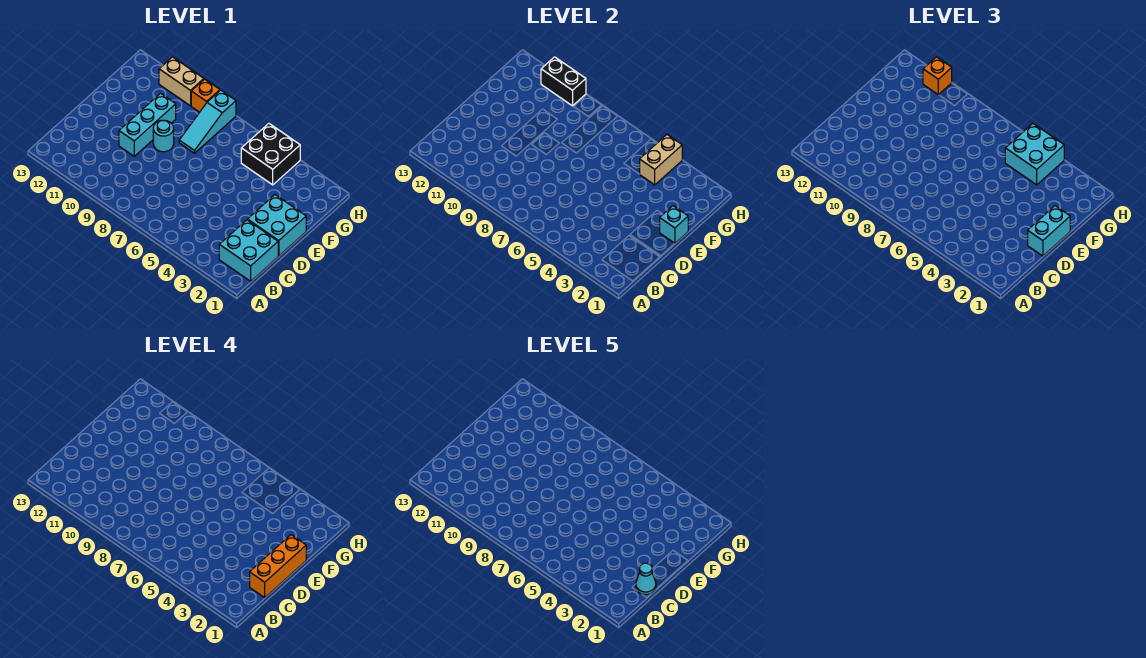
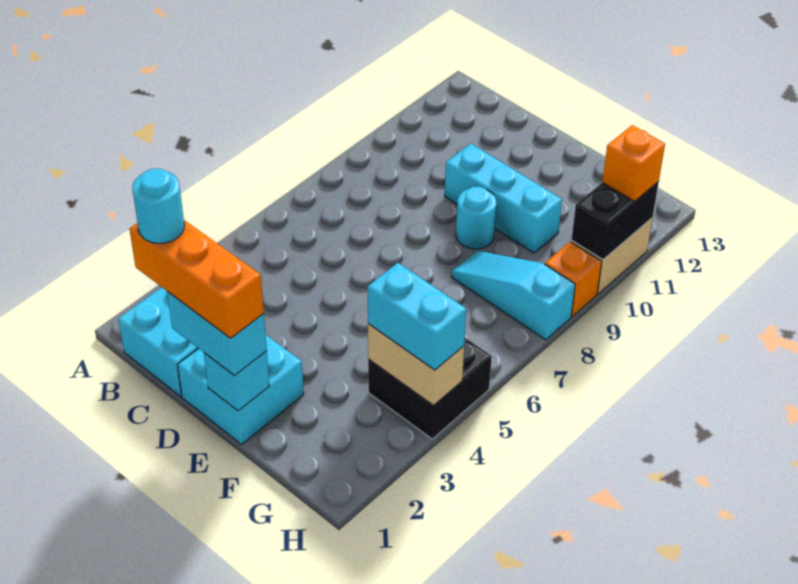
cyan cone C1 level 5 -> cyan round brick C1 level 5
cyan brick G4:H5 level 3 -> cyan brick G4:H4 level 3

